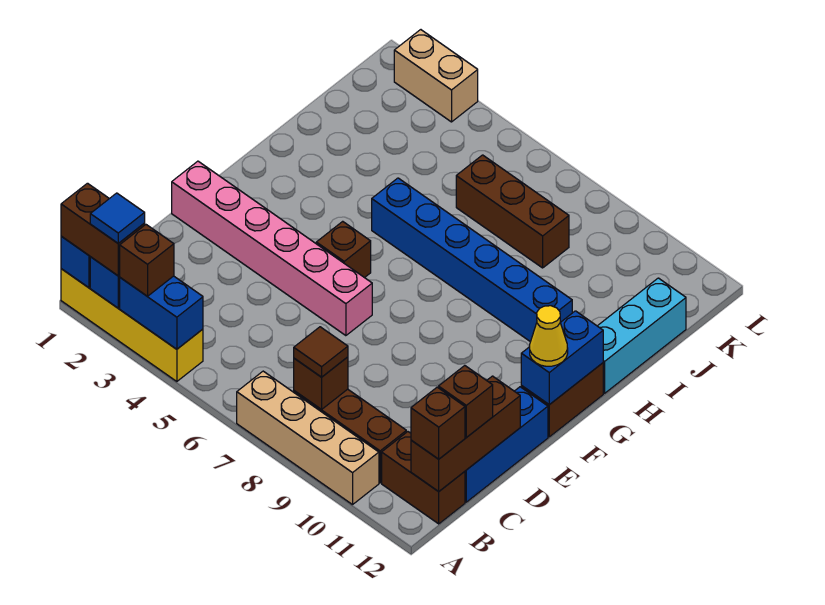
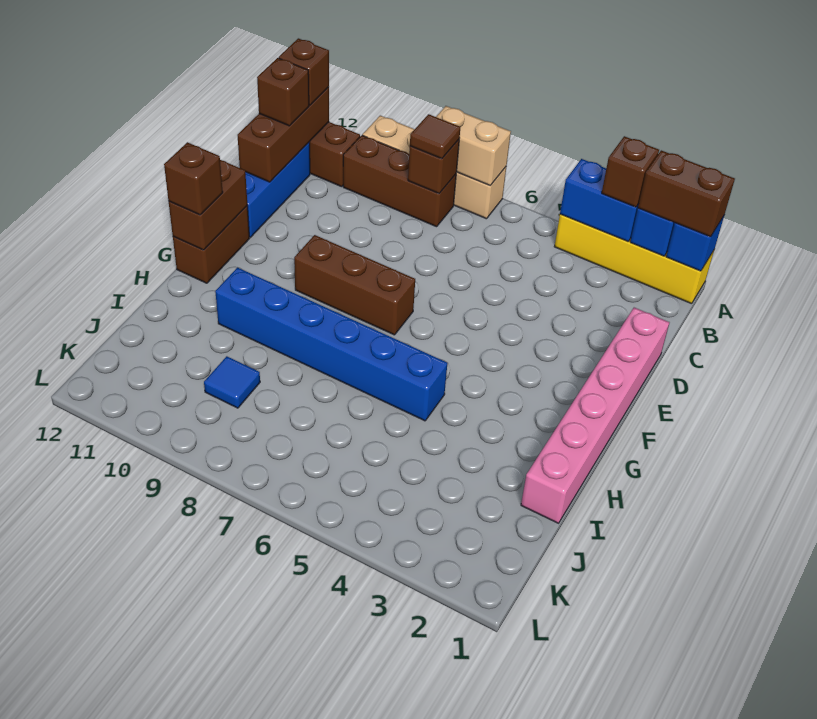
blue tile A2 level 4 -> blue tile J9 level 1
pink brick E1:E6 level 1 -> pink brick D1:I1 level 1
brown brick F5 level 1 -> brown brick G12 level 3
blue brick F12:G12 level 2 -> brown brick F12:G12 level 2
yellow cone F12 level 3 -> none
cyan brick H12:J12 level 1 -> none
brown brick J6:J8 level 1 -> brown brick F7:F9 level 1
tan brick L2:L3 level 1 -> tan brick A7:A8 level 2

